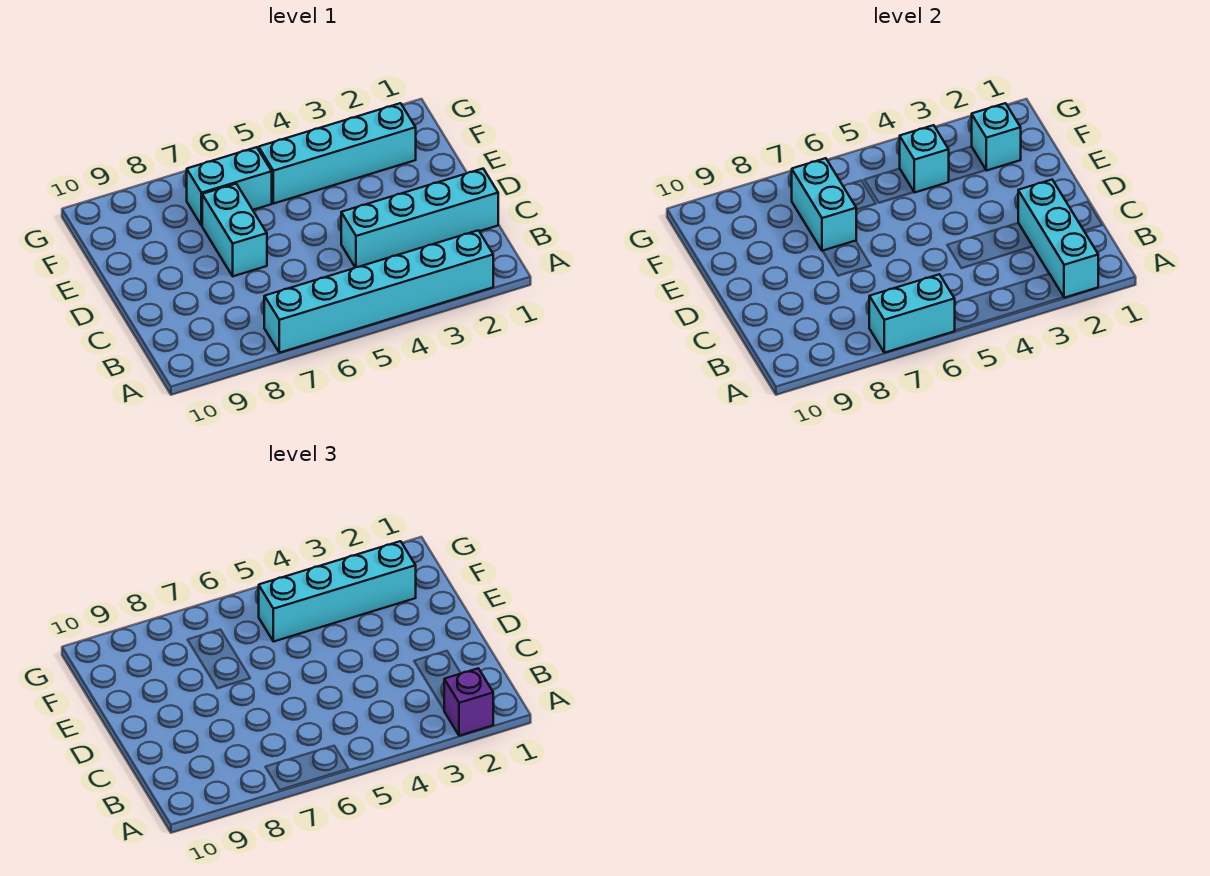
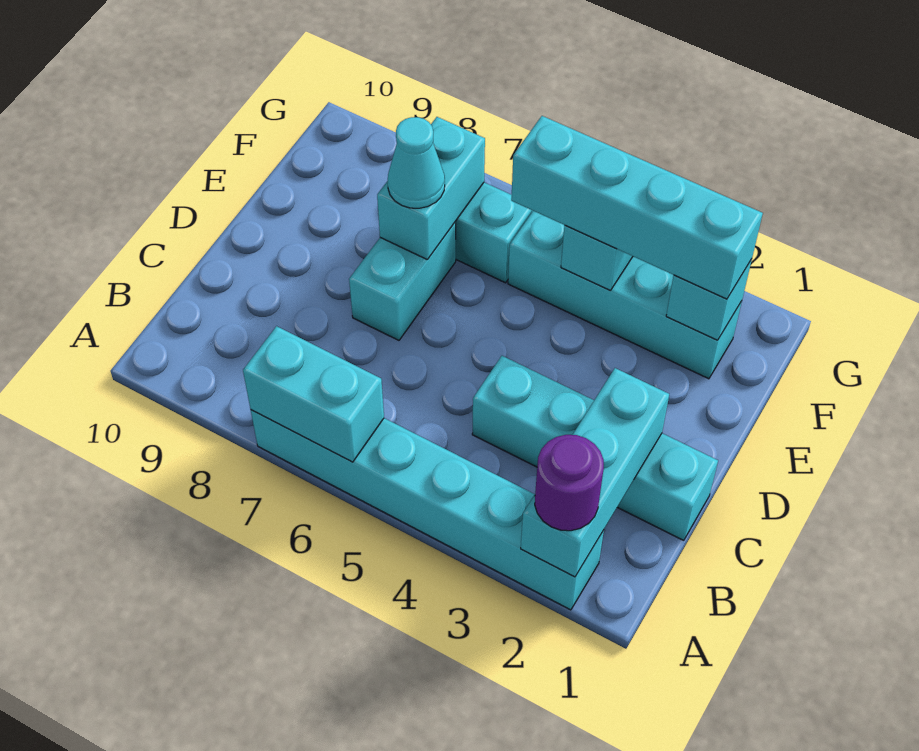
purple brick A2 level 3 -> purple round brick A2 level 3
none -> cyan cone E7 level 3

